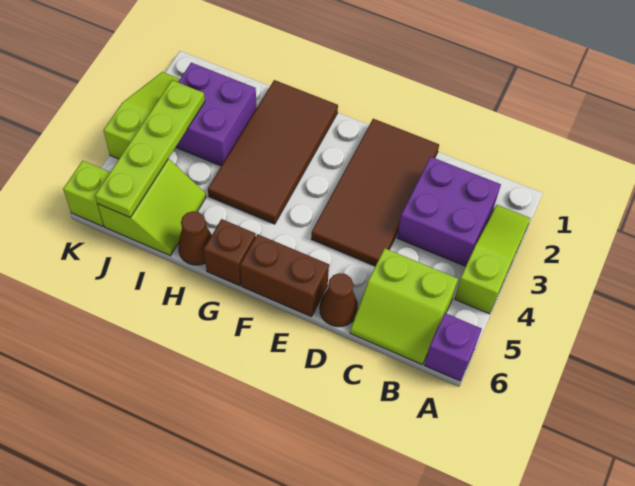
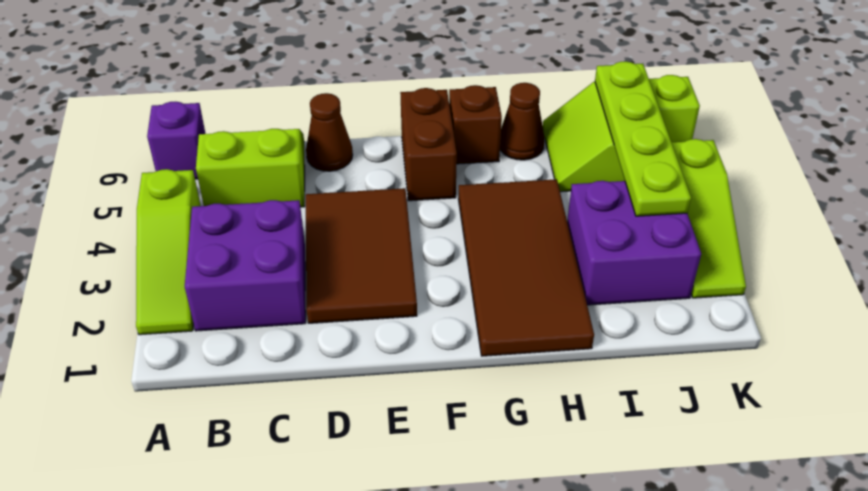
brown tile D1:E4 level 1 -> brown tile D2:E4 level 1
brown brick E6:F6 level 1 -> brown brick F5:F6 level 1

